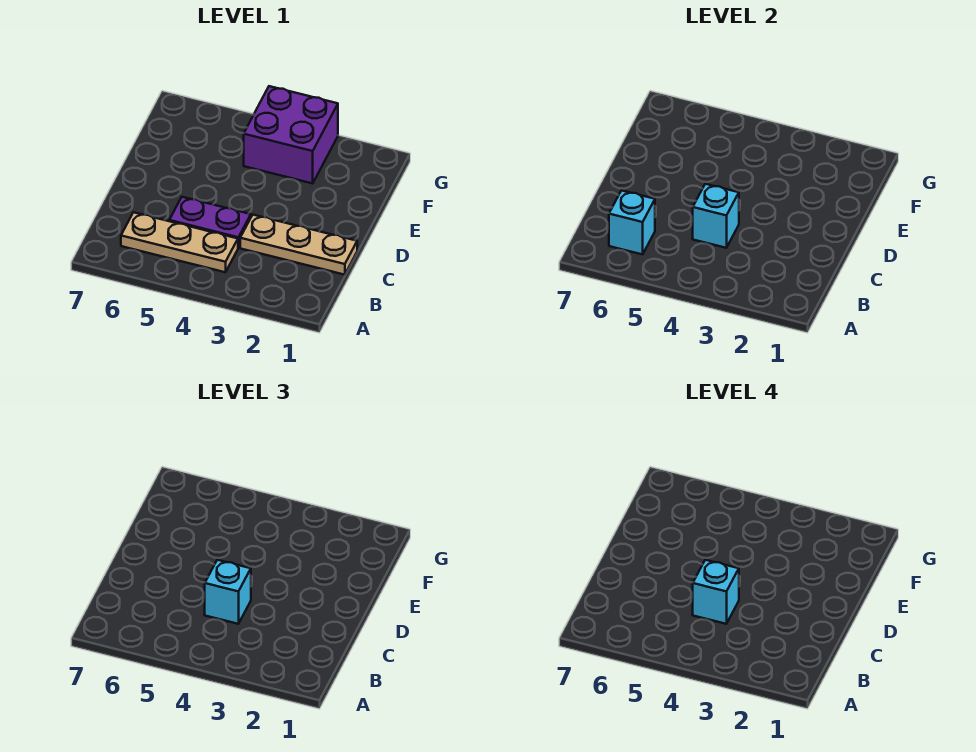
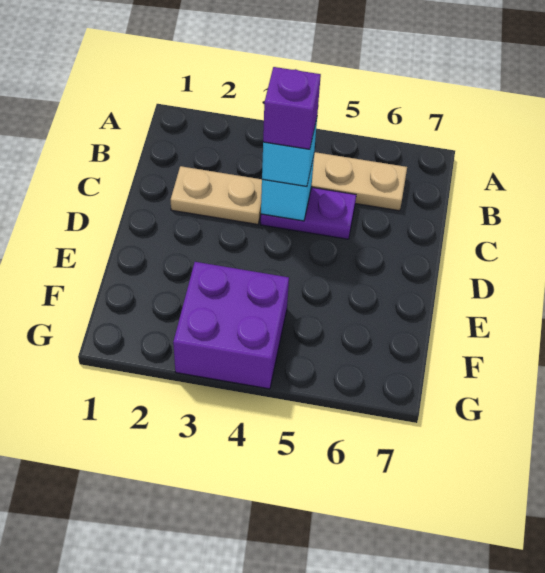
cyan brick B6 level 2 -> none
tan plate C1:C3 level 1 -> tan plate C2:C3 level 1
cyan brick C4 level 4 -> purple brick C4 level 4

